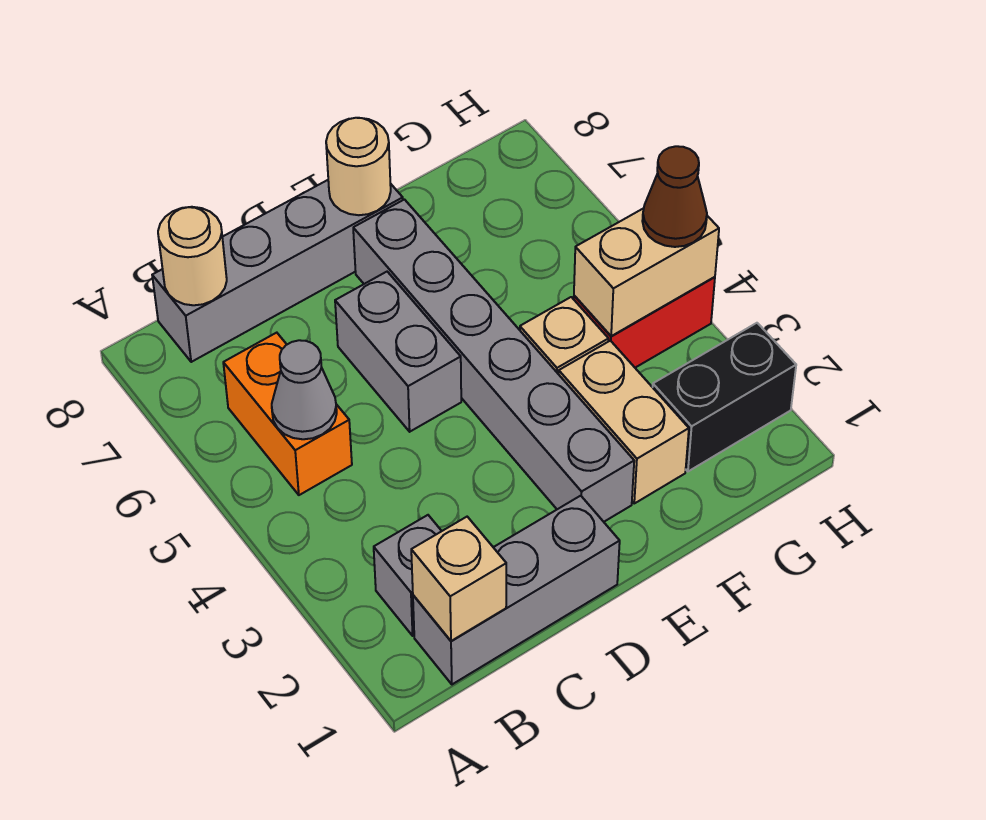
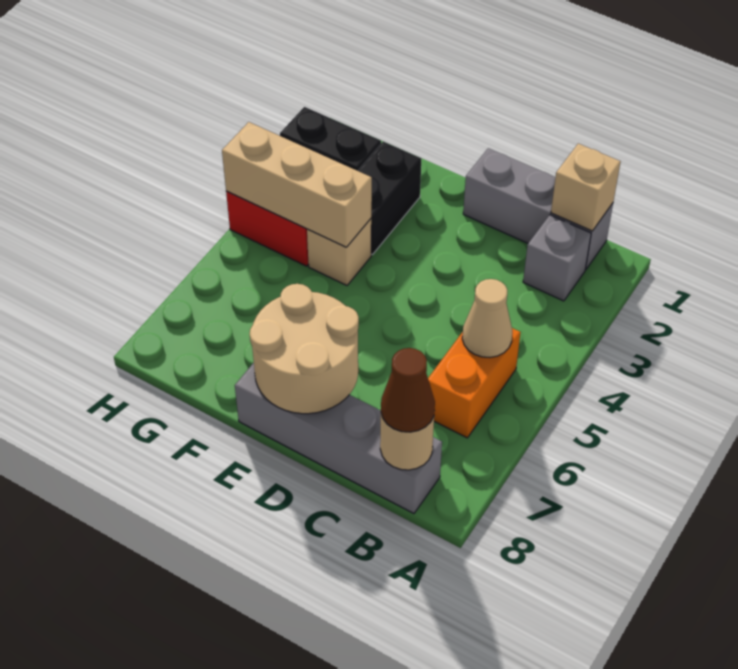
grey cone B5 level 2 -> tan cone B5 level 2
grey brick D5:D6 level 1 -> none
grey brick E2:E7 level 1 -> none
tan round brick E8 level 2 -> tan round brick D7:E8 level 2
tan brick F2:F3 level 1 -> black brick F2:F3 level 1
tan brick G4:H4 level 2 -> tan brick F4:H4 level 2
brown cone H4 level 3 -> brown cone B8 level 3

